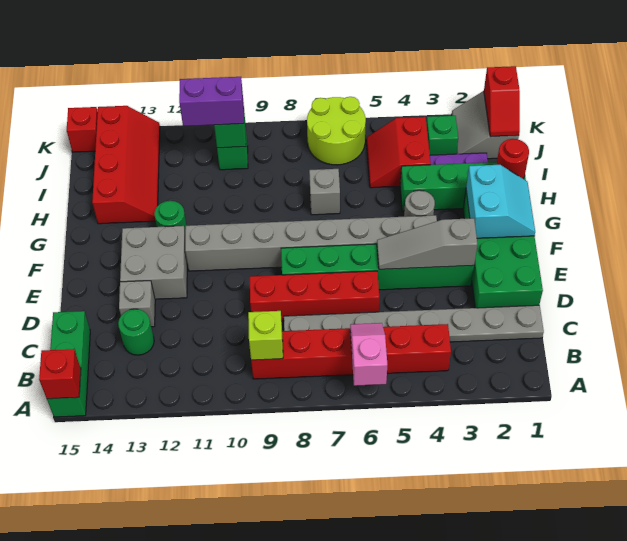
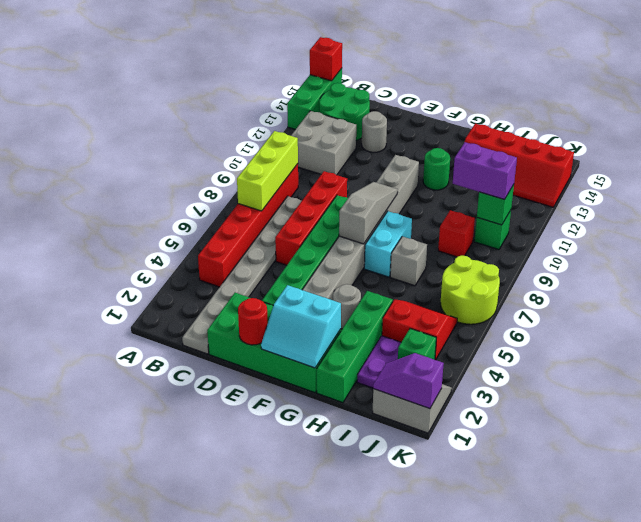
pink slope A6:B6 level 2 top A -> none
green brick A15:C15 level 1 -> green brick A13:A15 level 1
lime brick B9 level 2 -> lime brick B7:B9 level 2
green round brick C13 level 1 -> green round brick B13:C14 level 1
grey brick D13 level 1 -> grey round brick D13 level 1
grey slope E3:E5 level 2 top 3 -> grey slope F7:F9 level 2 top 7
grey brick E12:F13 level 1 -> grey brick B11:C12 level 1
none -> cyan brick G7:G8 level 1
red round brick H1 level 2 -> red round brick E1 level 2
red slope J1:K1 level 2 top K -> purple slope J1:K1 level 2 top K
purple brick J10:J11 level 3 -> purple brick I10:J10 level 3
red brick K15 level 1 -> red brick I9 level 1

